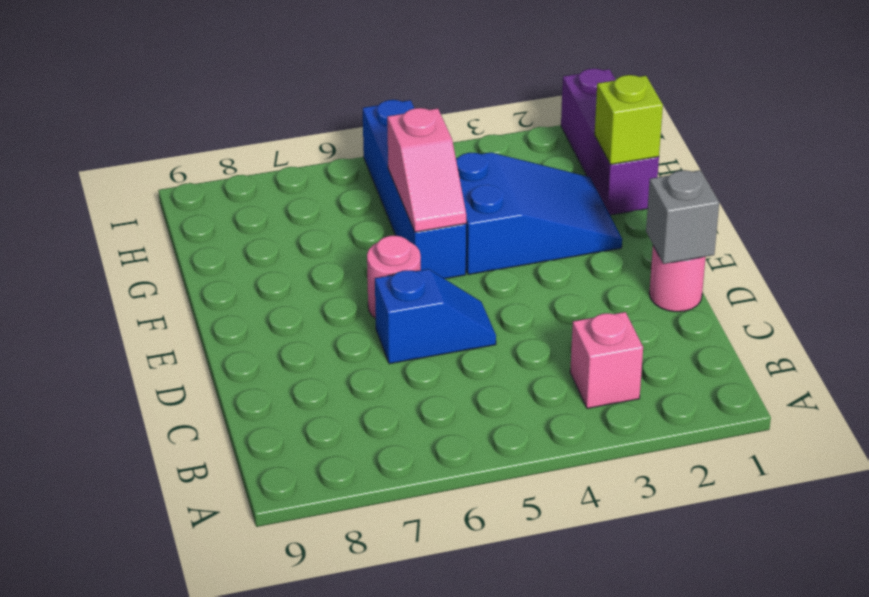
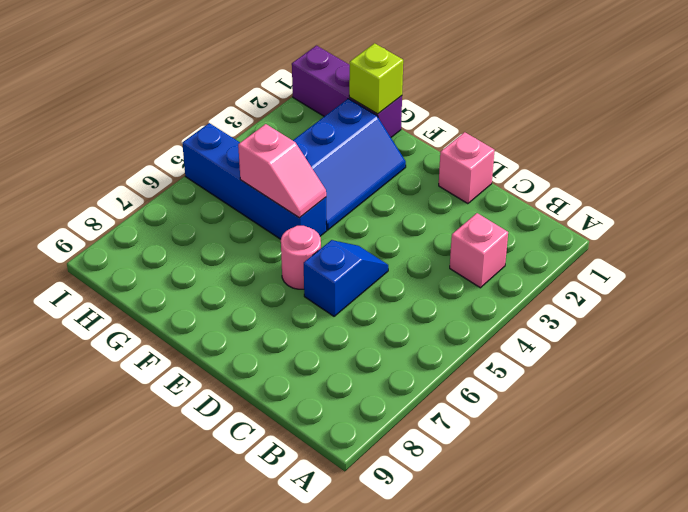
pink round brick D1 level 1 -> pink brick D1 level 1
grey brick D1 level 2 -> none
blue slope F2:G4 level 1 top 4 -> blue slope F2:G4 level 1 top G

